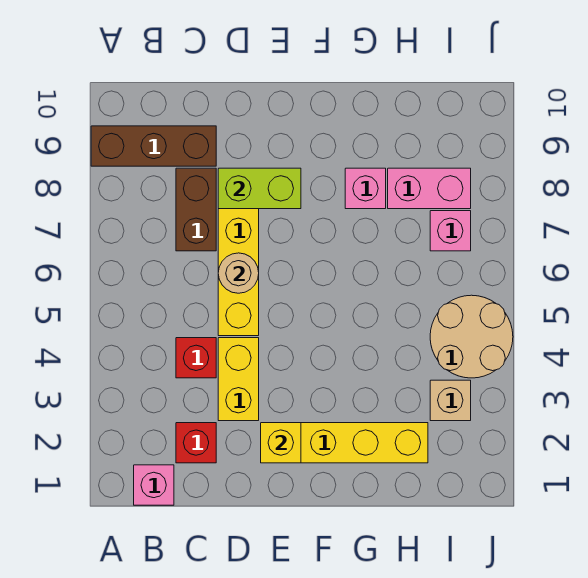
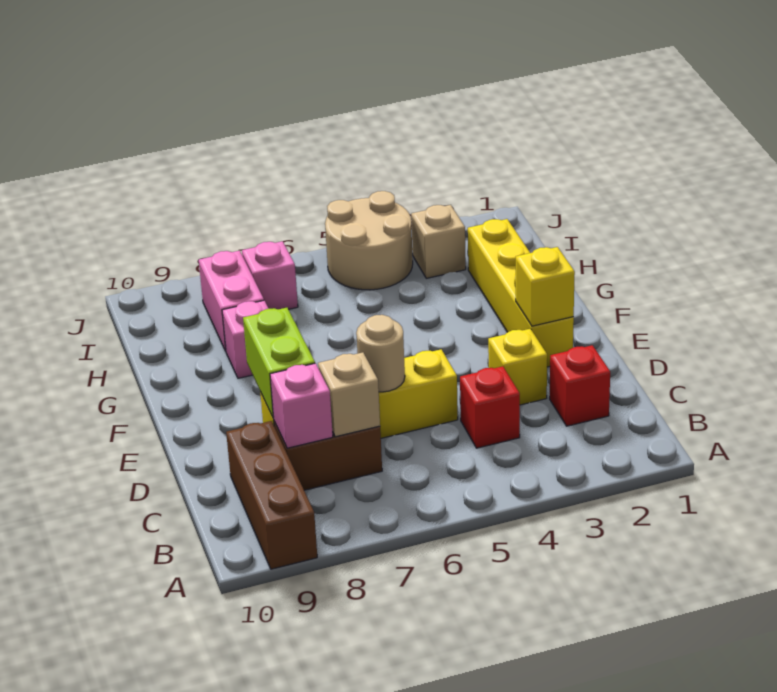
pink brick B1 level 1 -> pink brick C8 level 2
none -> tan brick C7 level 2
yellow brick D3:D4 level 1 -> yellow brick D3 level 1

